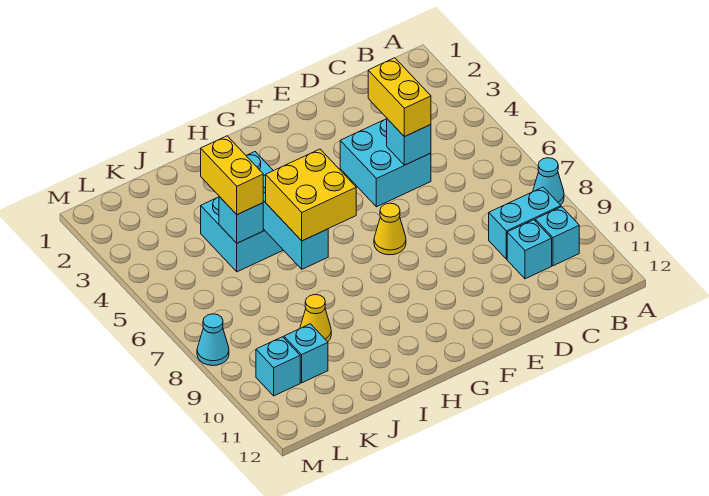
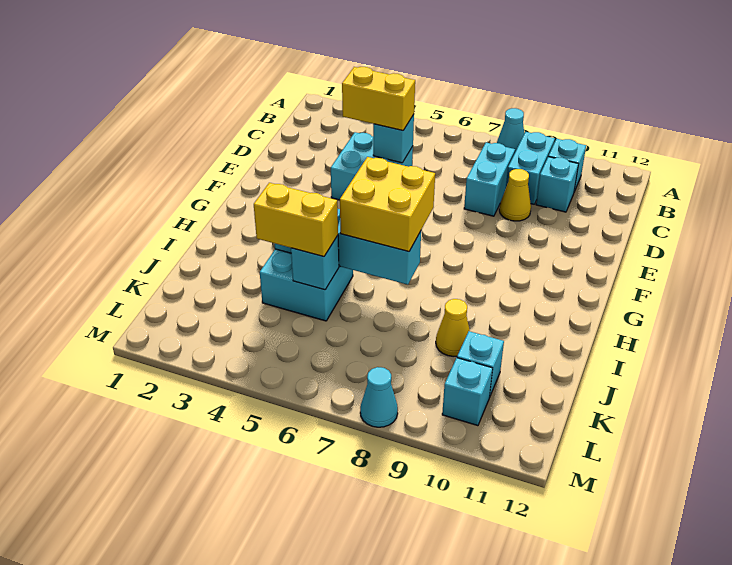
none -> cyan brick C8:D8 level 1
yellow cone F7 level 1 -> yellow cone D9 level 1

